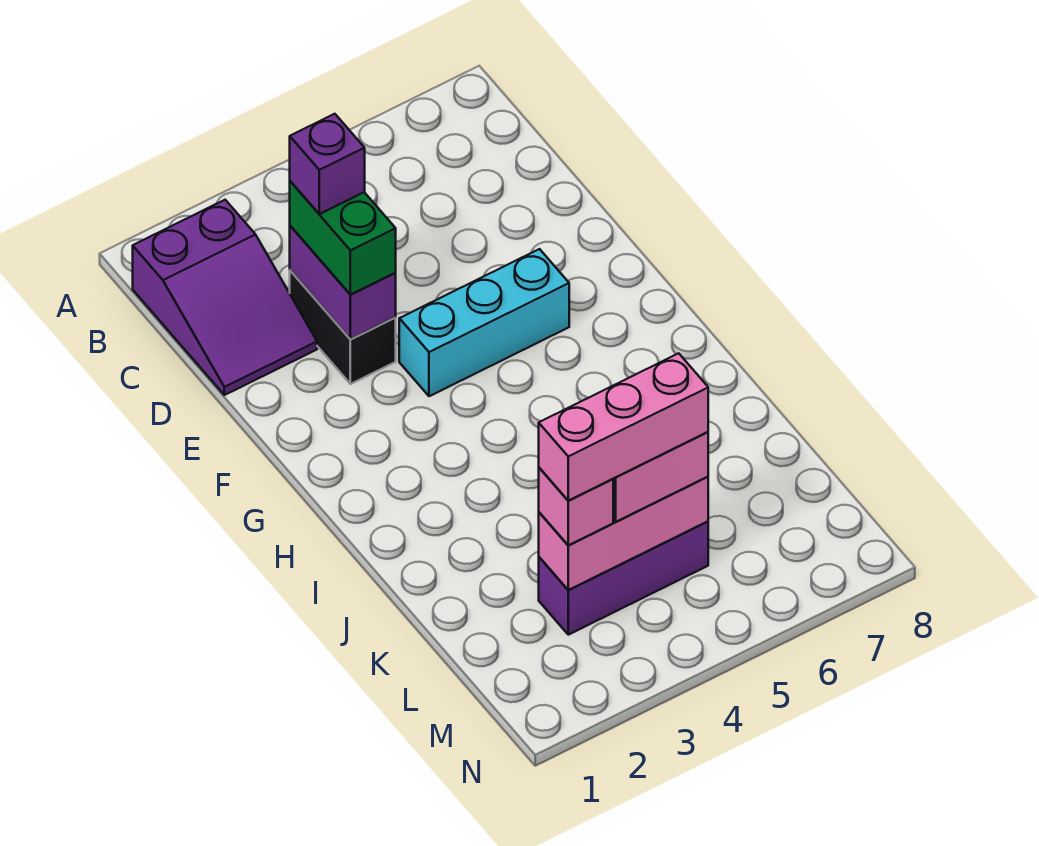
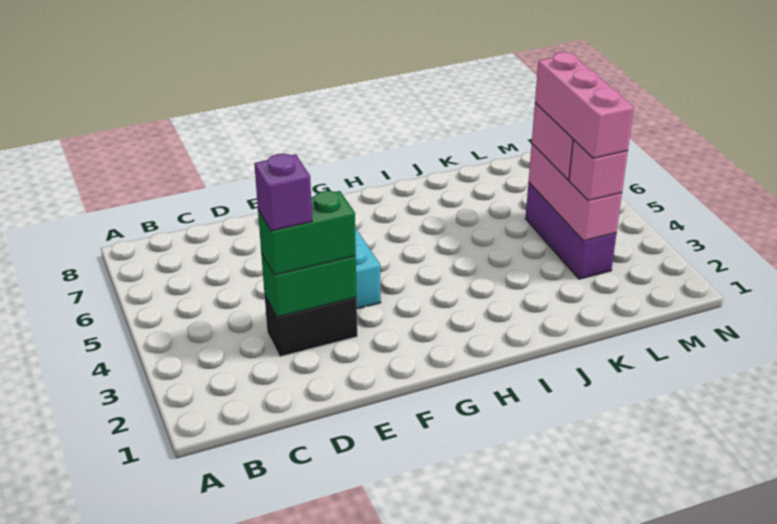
purple slope B1:D2 level 1 top B -> none
purple brick D3:E3 level 2 -> green brick D3:E3 level 2

